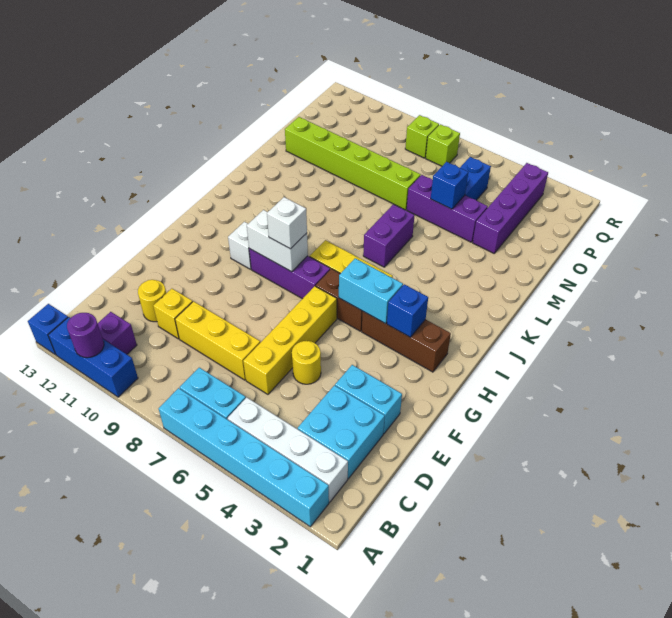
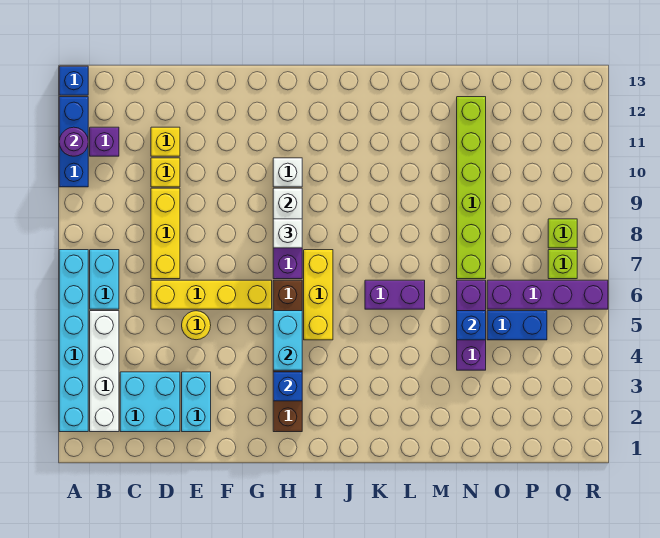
yellow round brick D11 level 1 -> yellow brick D11 level 1
purple brick N3:Q3 level 1 -> purple brick O6:R6 level 1

